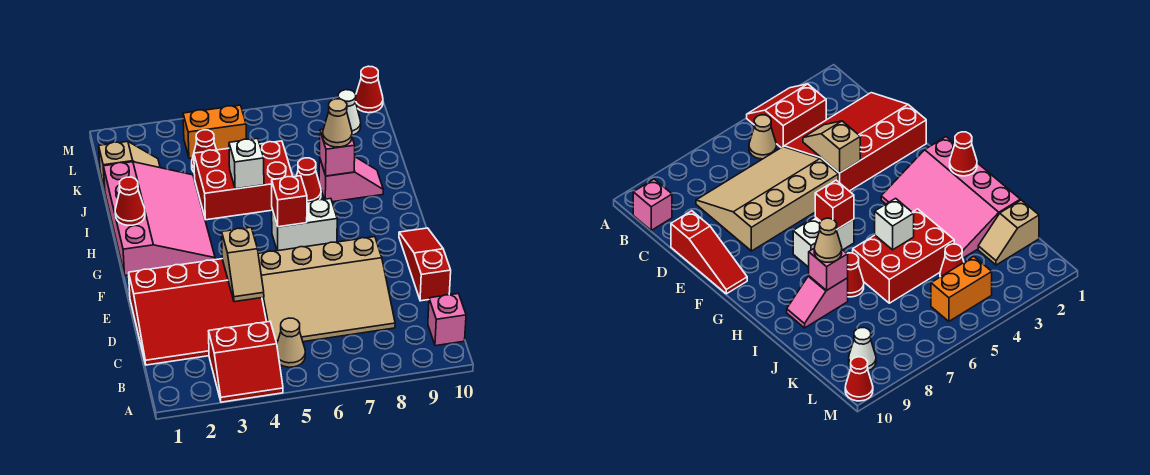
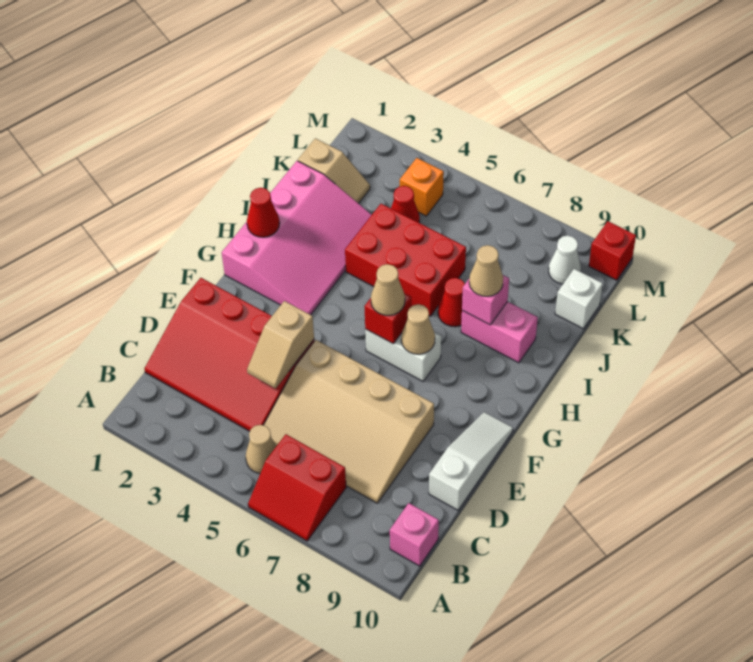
red slope A3:B4 level 1 top B -> red slope A6:B7 level 1 top B
red slope D10:F10 level 1 top D -> white slope D10:F10 level 1 top D
none -> tan cone G6 level 3
none -> tan cone G7 level 2
white brick I5 level 2 -> white brick K10 level 1
pink slope I8:I9 level 1 top 8 -> pink brick I8:I9 level 1
orange brick L4:L5 level 1 -> orange brick L4 level 1
red cone M10 level 1 -> red brick M10 level 1

